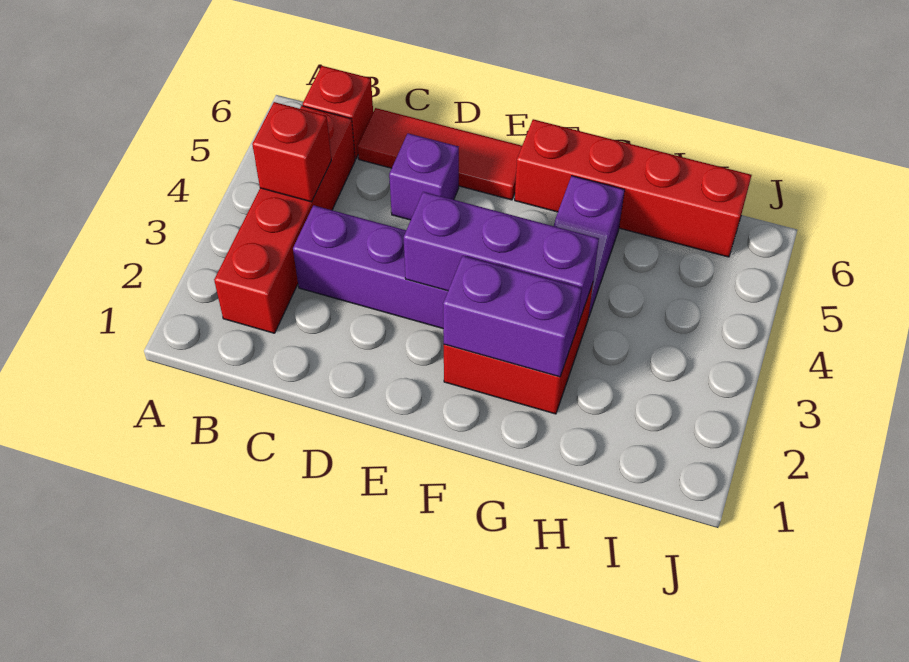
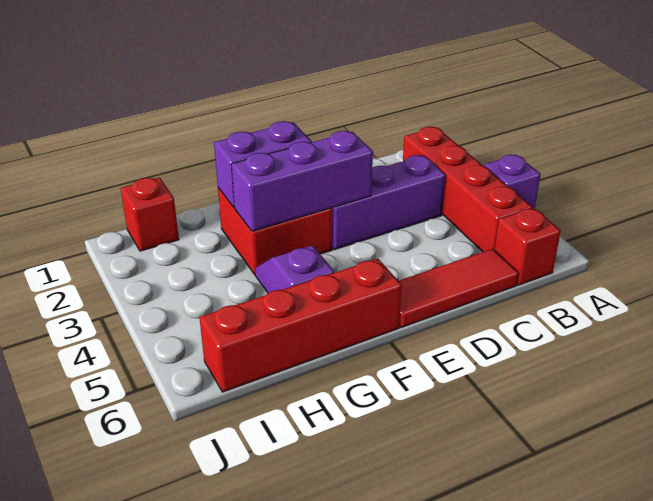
red brick B4 level 2 -> red brick I1 level 1
purple brick D5 level 1 -> purple brick A4 level 1

